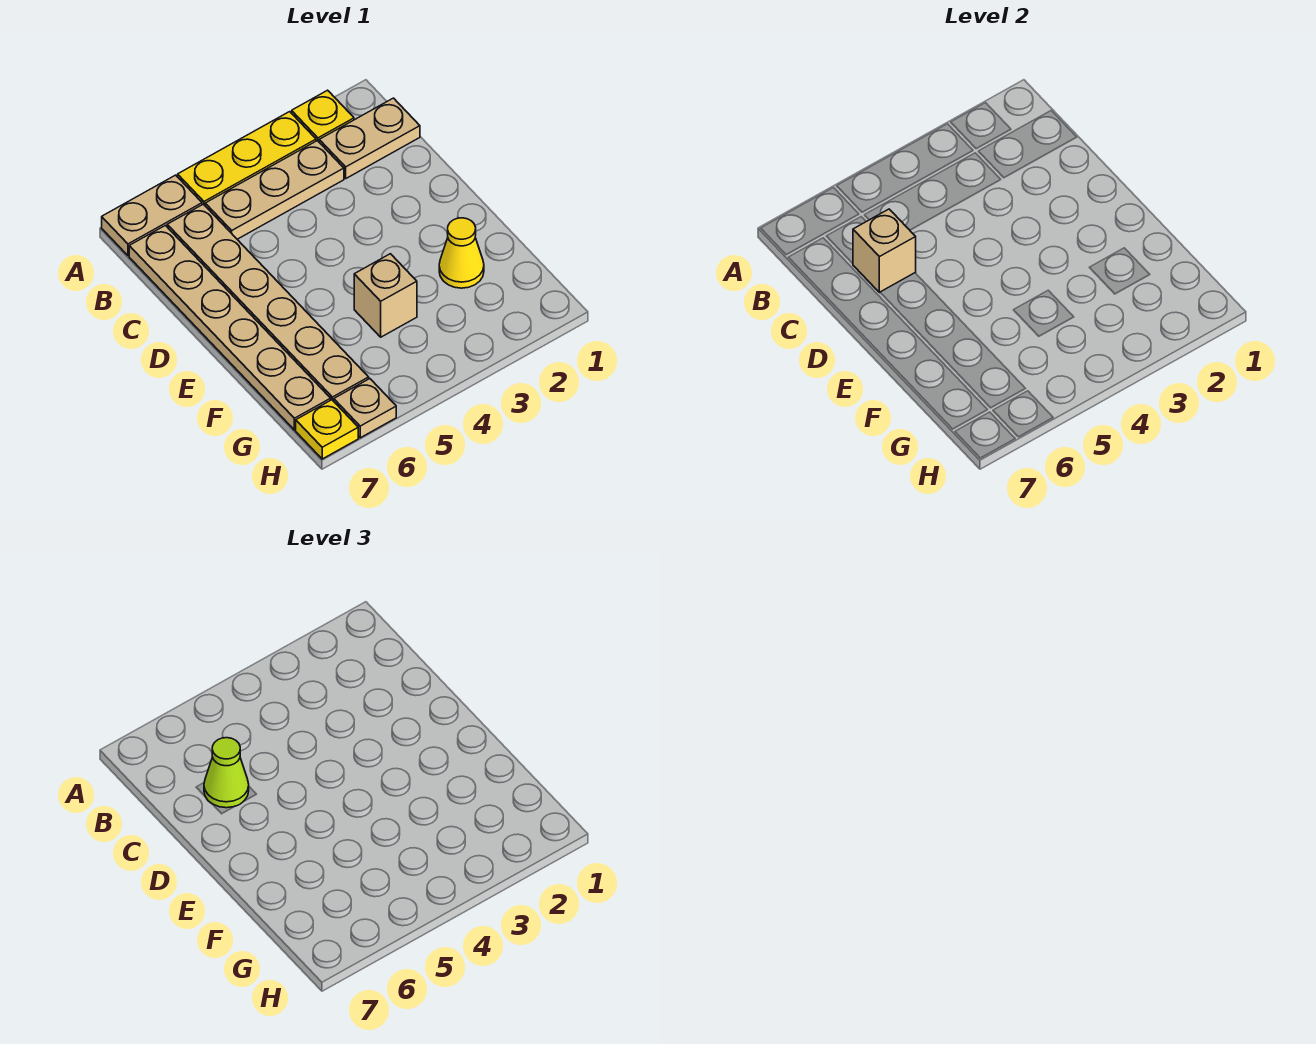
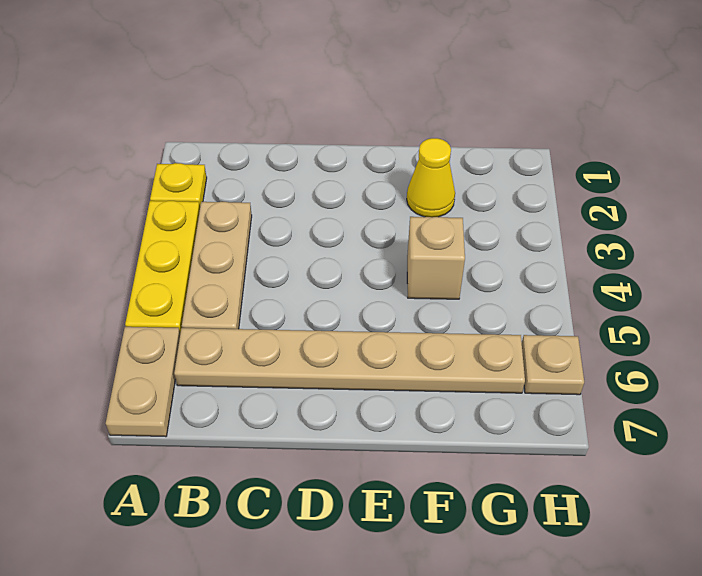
tan plate B1:B2 level 1 -> none
tan plate B7:G7 level 1 -> none
tan brick C6 level 2 -> none
lime cone C6 level 3 -> none
yellow plate H7 level 1 -> none

